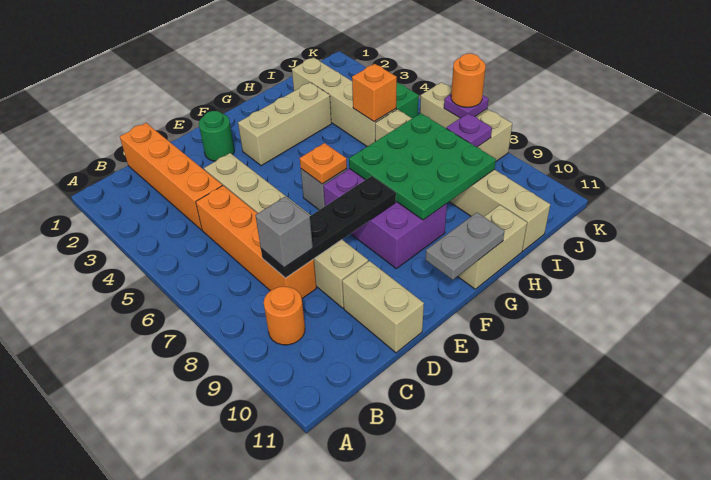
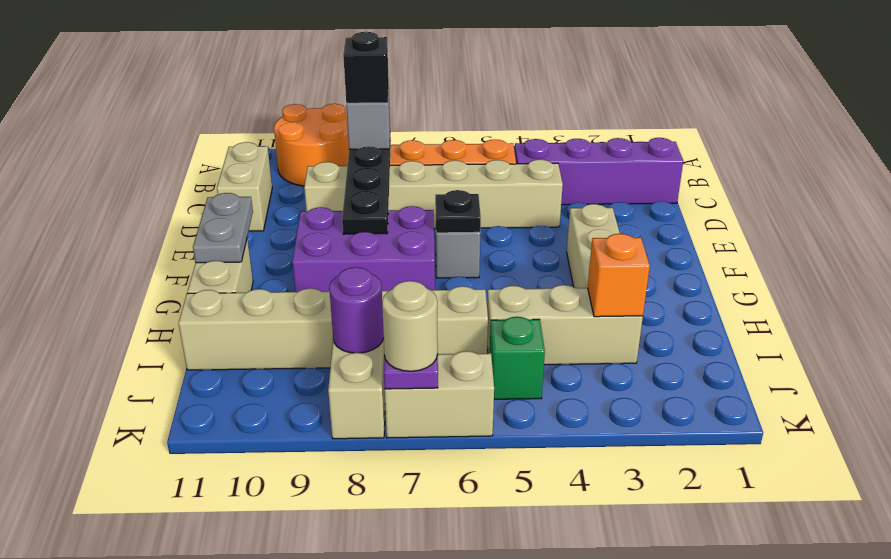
orange round brick B9 level 1 -> orange round brick A9:B10 level 1
orange brick C1:C4 level 1 -> purple brick C1:C4 level 1
none -> black brick C8 level 4
tan brick D10:D11 level 1 -> tan brick C11:D11 level 1
green round brick E2 level 1 -> none
orange plate F6 level 2 -> black plate F6 level 2
green plate G7:I9 level 2 -> none
tan brick I2:I5 level 1 -> tan brick I3:I5 level 1
orange brick I5 level 2 -> orange brick I3 level 2
purple plate J8 level 2 -> purple round brick J8 level 2
orange round brick K7 level 3 -> tan round brick K7 level 3

